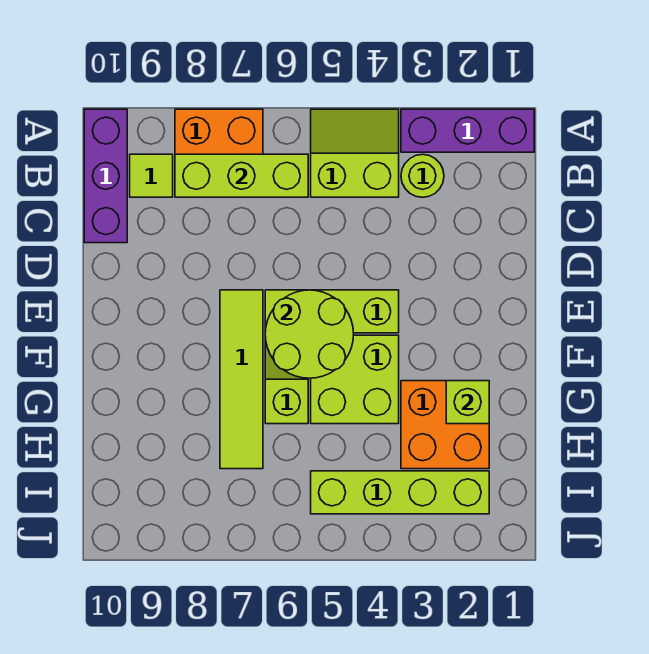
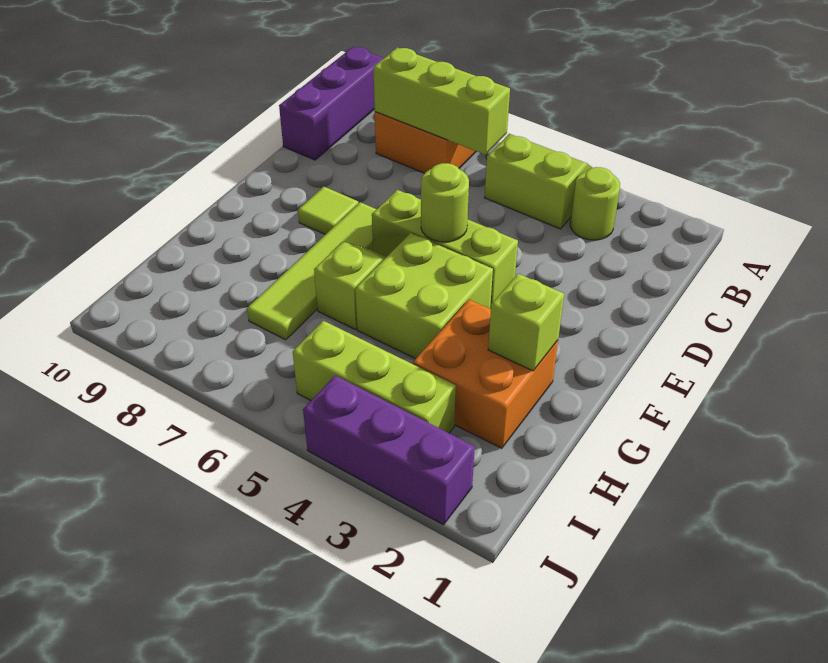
purple brick A1:A3 level 1 -> purple brick J2:J4 level 1
lime tile B9 level 1 -> lime tile E8 level 1
lime round brick E5:F6 level 2 -> lime round brick E5 level 2
lime brick I2:I5 level 1 -> lime brick I3:I5 level 1

